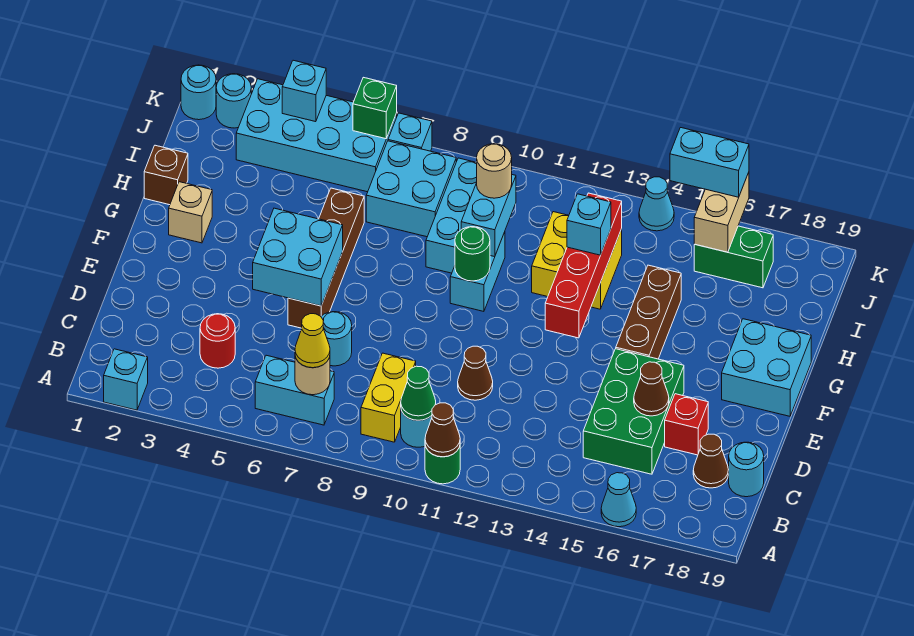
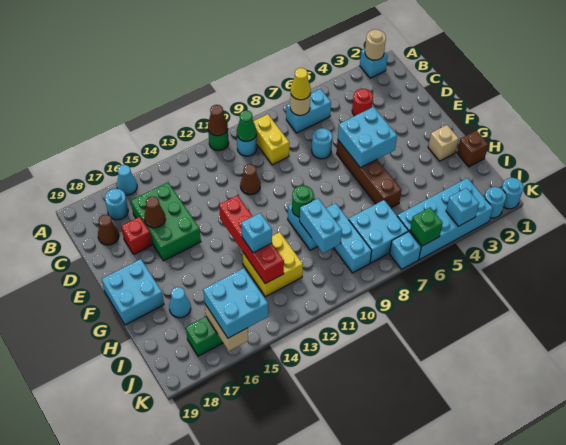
cyan round brick C19 level 1 -> cyan round brick B17 level 1
brown brick F15:H15 level 1 -> none
tan round brick I10 level 3 -> tan round brick A2 level 2
cyan cone K14 level 1 -> cyan cone H17 level 1
cyan brick K15:K16 level 3 -> cyan brick J15:K16 level 3

